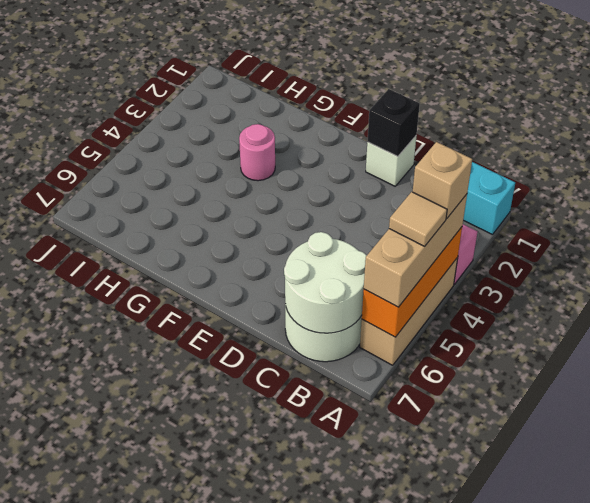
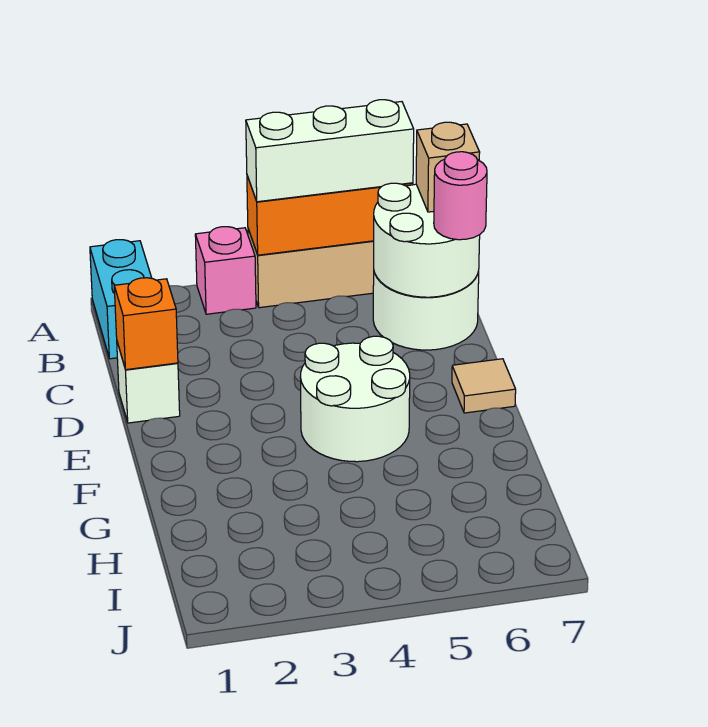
tan brick A4:A6 level 3 -> white brick A4:A6 level 3
tan brick A4 level 4 -> tan brick B7 level 3
tan tile A5 level 4 -> tan tile E7 level 1
black brick D1 level 2 -> orange brick D1 level 2
none -> white round brick E4:F5 level 1
pink round brick G3 level 1 -> pink round brick C7 level 3

